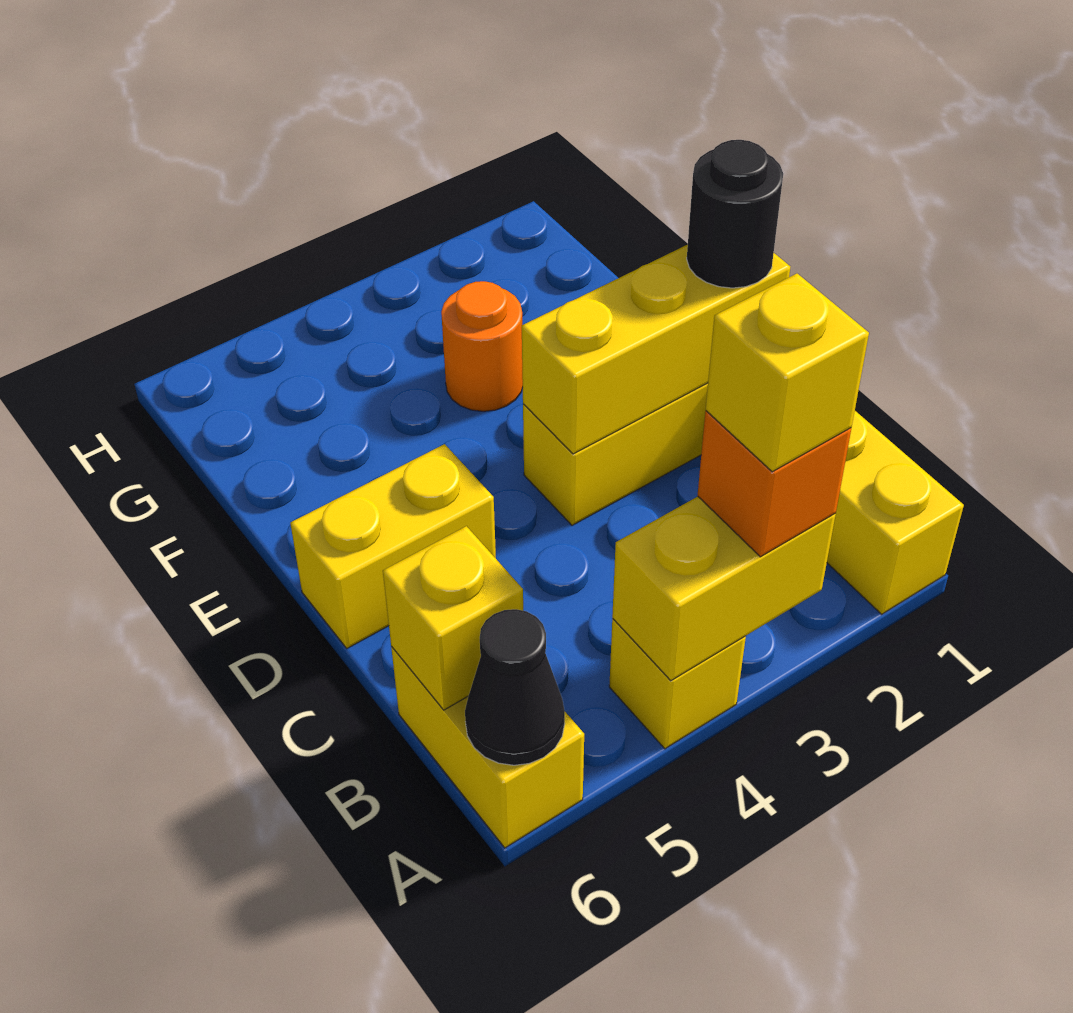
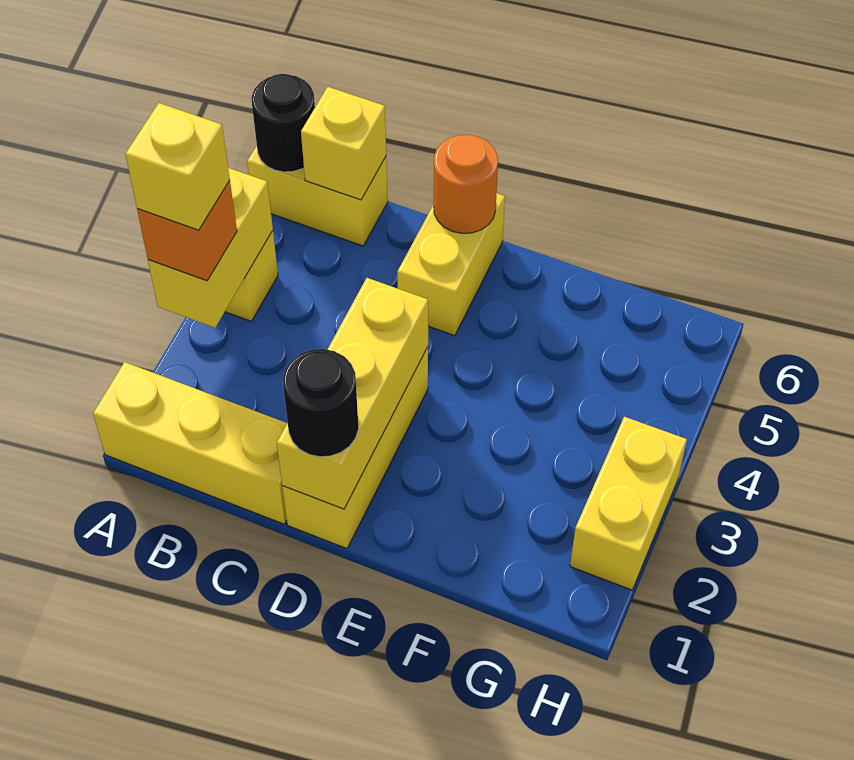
black cone A6 level 2 -> black round brick A6 level 2
orange round brick F3 level 1 -> orange round brick D6 level 2
none -> yellow brick H2:H3 level 1

